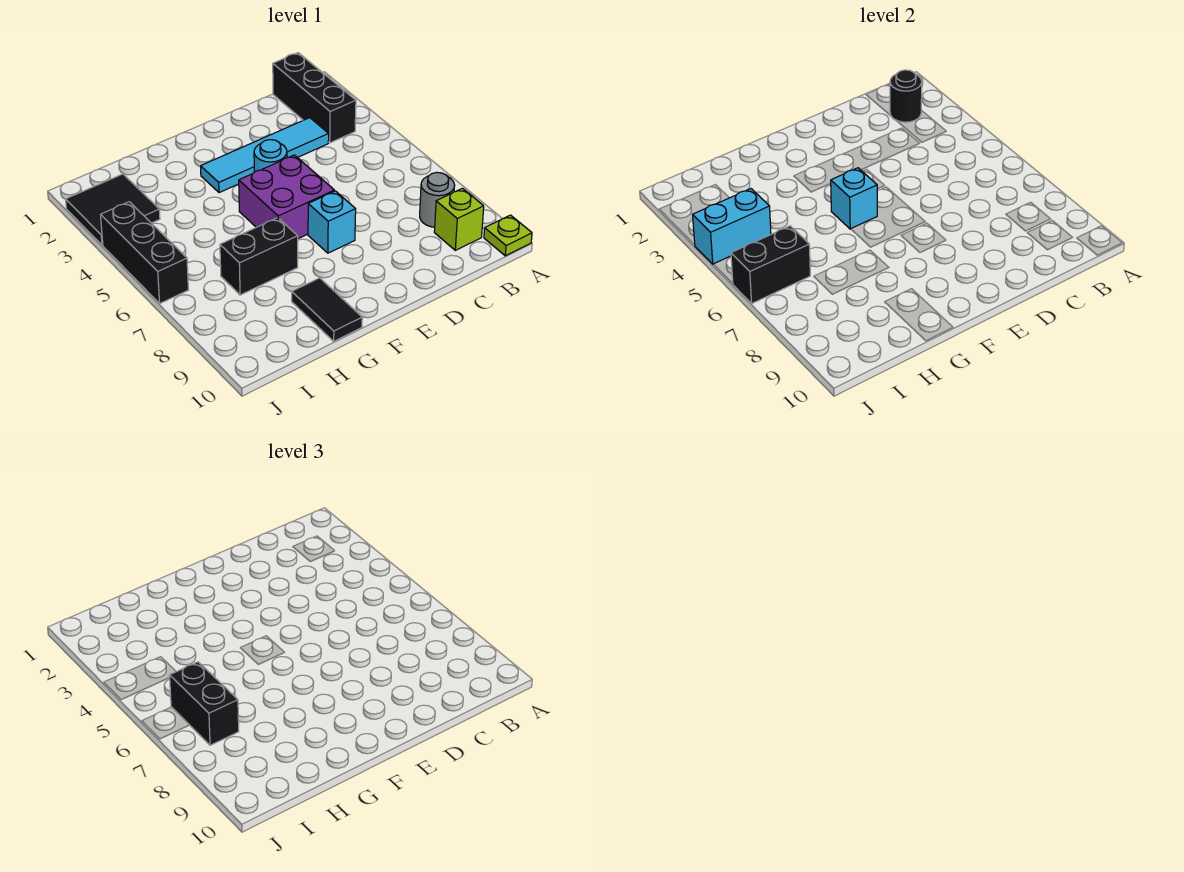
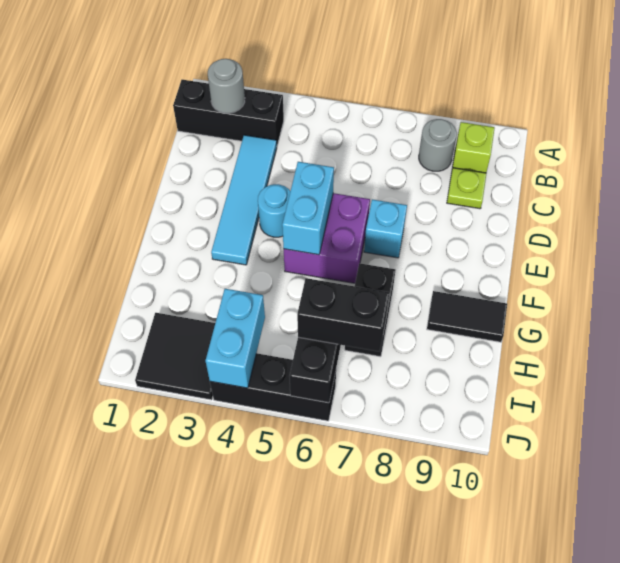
lime plate A10 level 1 -> lime plate C9 level 1
black round brick B2 level 2 -> grey round brick B2 level 2
cyan brick F5 level 2 -> cyan brick E5:F5 level 2

